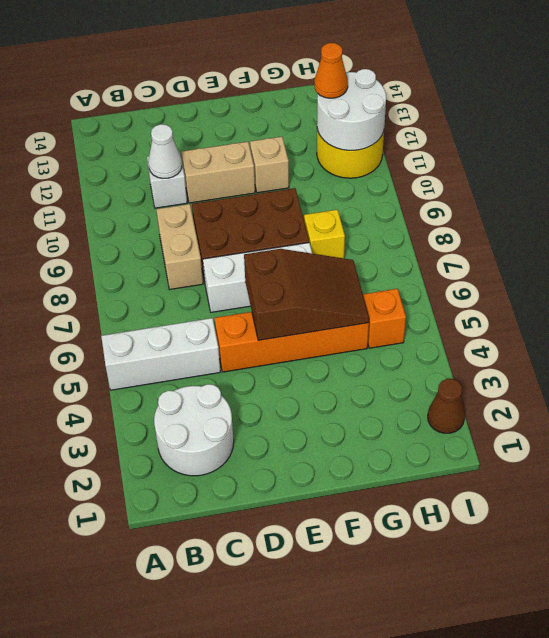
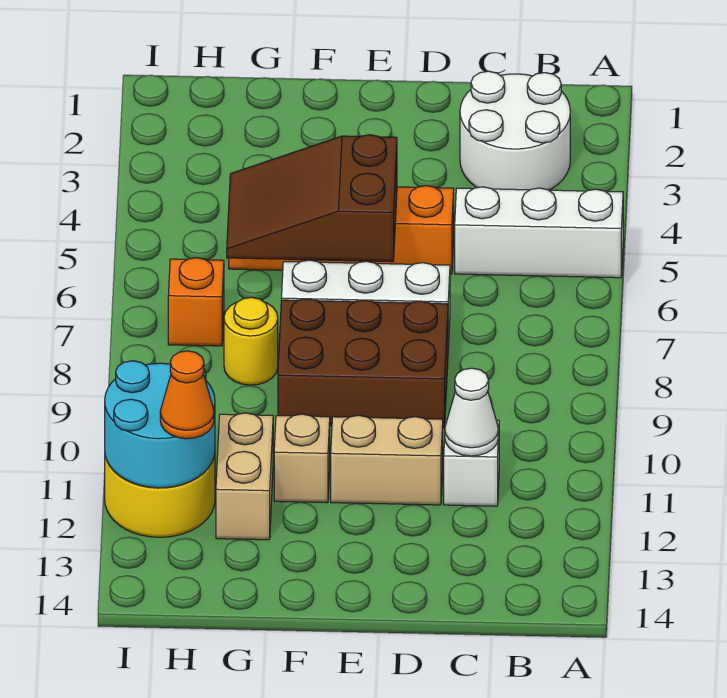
tan brick C8:C9 level 1 -> tan brick G11:G12 level 1
yellow brick G8 level 1 -> yellow round brick G8 level 1
orange brick H5 level 1 -> orange brick H7 level 1
white round brick H11:I12 level 2 -> cyan round brick H11:I12 level 2
brown cone I2 level 1 -> none

